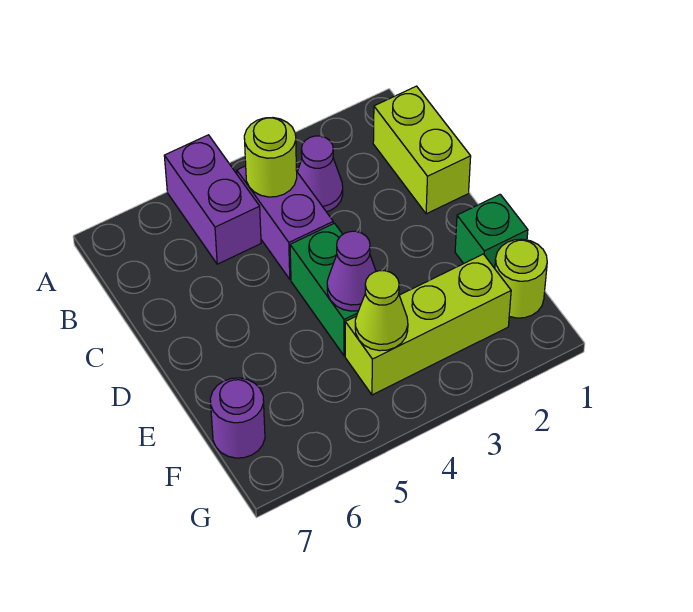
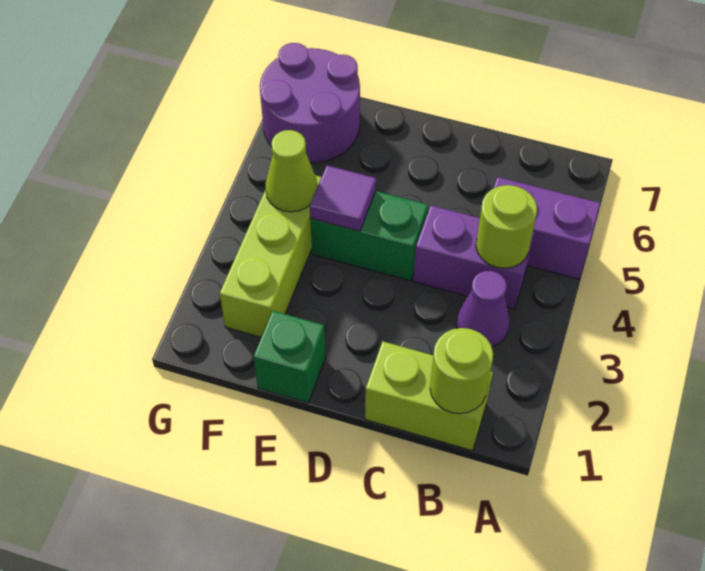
purple cone E4 level 2 -> purple tile E4 level 2
lime round brick F1 level 1 -> lime round brick B1 level 2
purple round brick F7 level 1 -> purple round brick F6:G7 level 1

